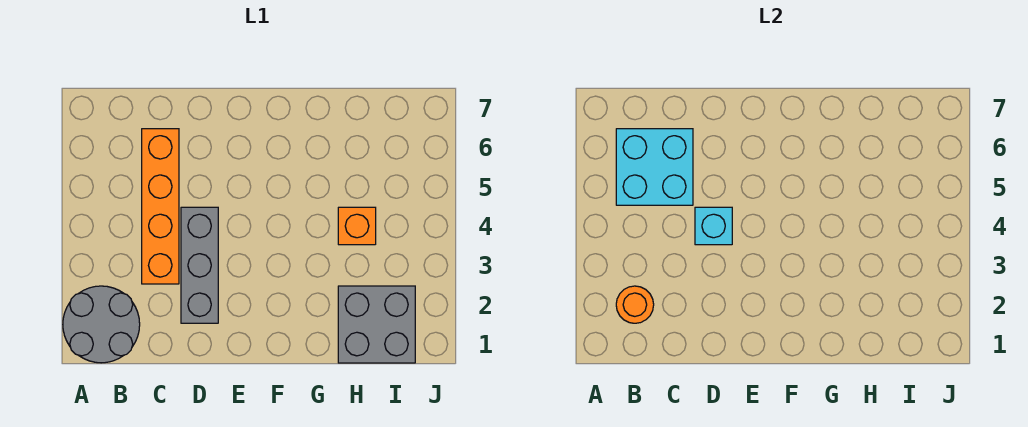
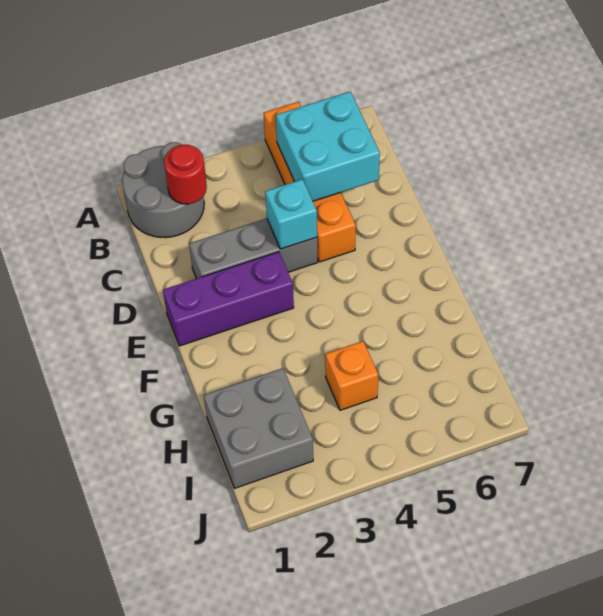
orange round brick B2 level 2 -> red round brick B2 level 2
orange brick C3:C6 level 1 -> orange brick A5:D5 level 1
none -> purple brick E1:E3 level 1

